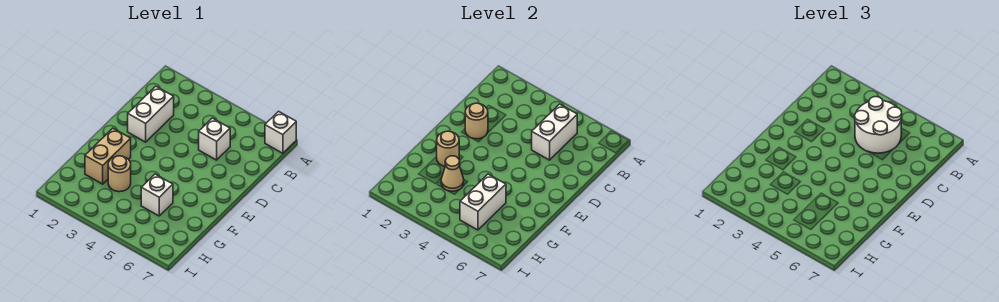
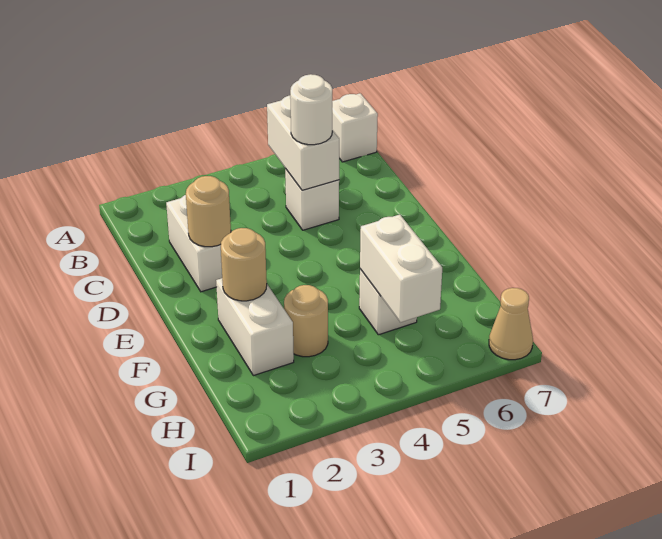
white round brick B4:C5 level 3 -> white round brick C5 level 3
tan brick F2:G2 level 1 -> white brick F2:G2 level 1
tan cone G3 level 2 -> tan cone I7 level 1

